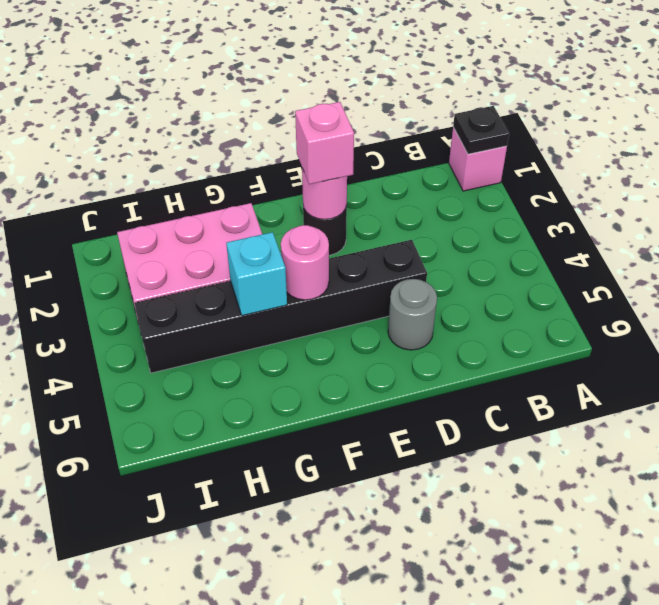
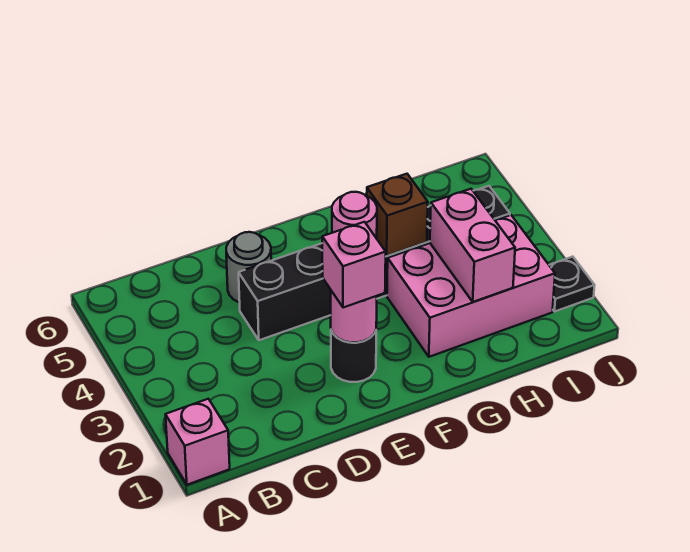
black plate A1 level 2 -> black plate J2 level 1
cyan brick G4 level 2 -> brown brick G4 level 2
none -> pink brick H2:H3 level 2

